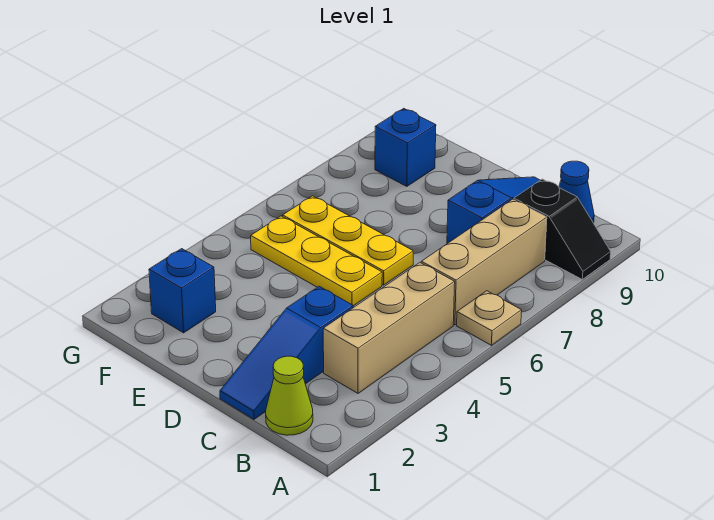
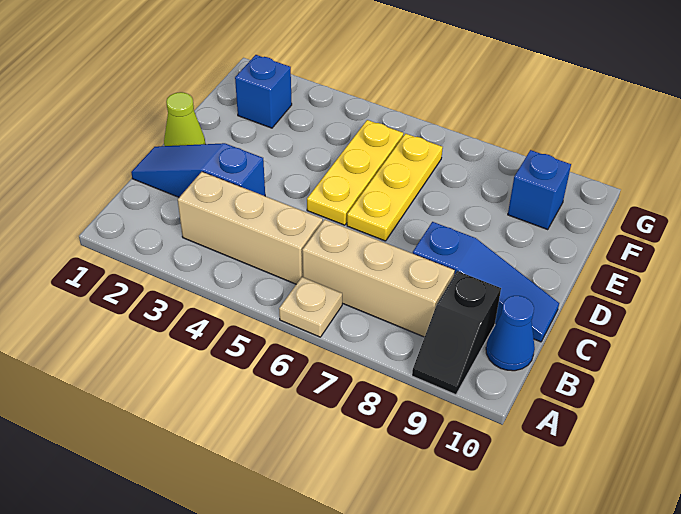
lime cone B1 level 1 -> lime cone D1 level 1

